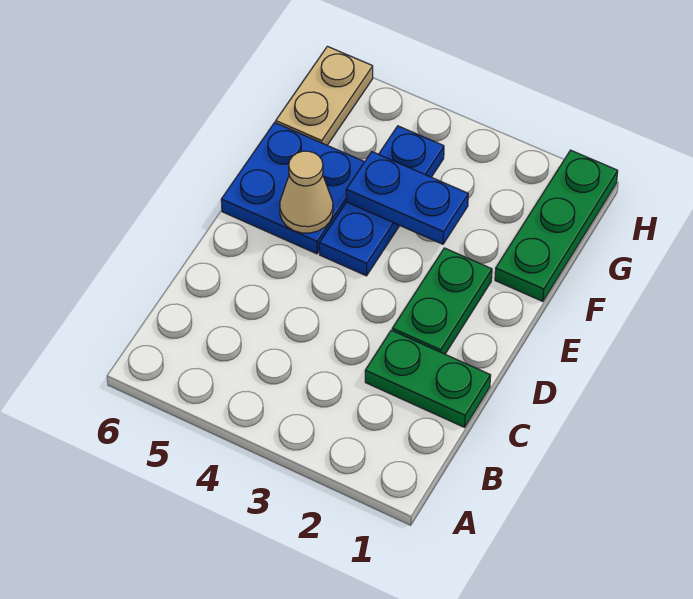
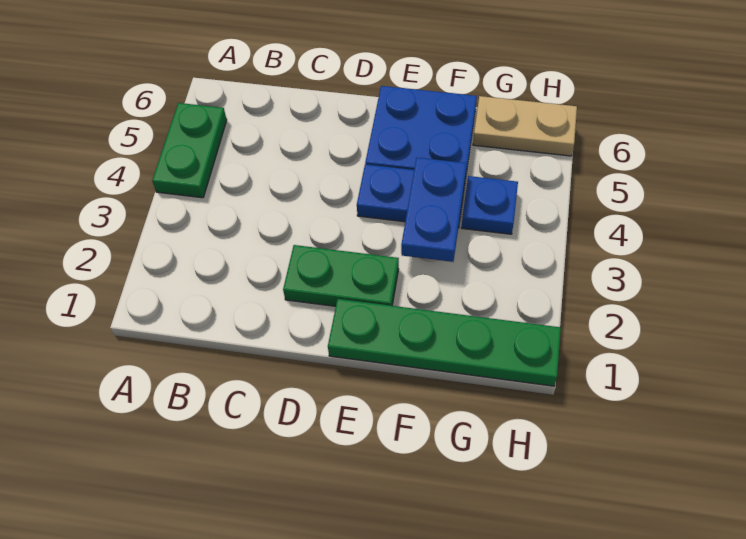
green plate C1:C2 level 1 -> green plate A4:A5 level 1
tan cone E5 level 2 -> none
green plate F1:H1 level 1 -> green plate E1:H1 level 1

